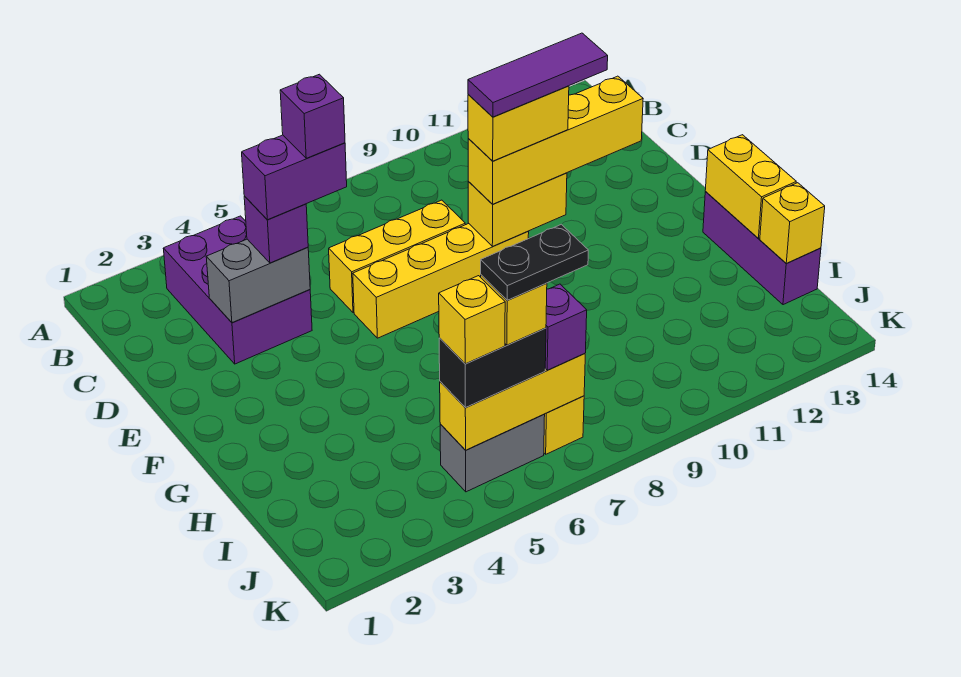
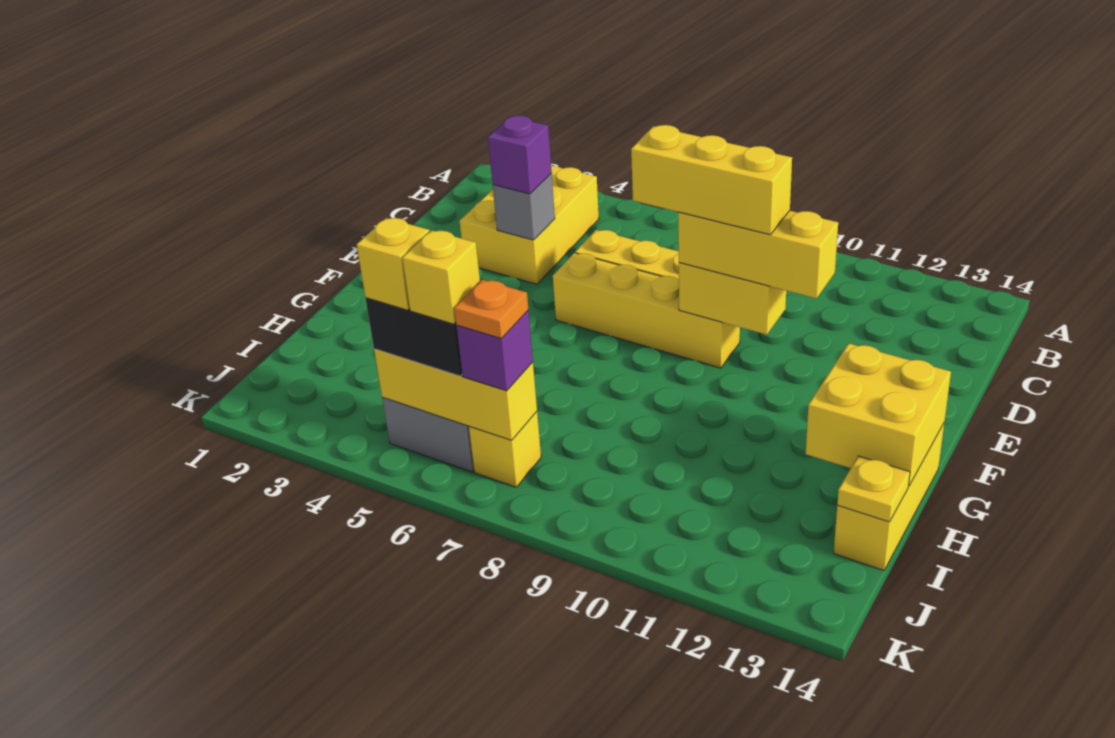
purple brick B3:D4 level 1 -> yellow brick B3:D4 level 1
grey brick D3:D4 level 2 -> grey brick D4 level 2
purple brick D4:D5 level 4 -> none
purple brick D5 level 5 -> none
yellow brick E9:E12 level 3 -> yellow brick E9:E11 level 3
yellow brick E9:E10 level 4 -> yellow brick E8:E10 level 4
purple tile E9:E11 level 5 -> none
purple brick G14:I14 level 1 -> yellow brick G14:I14 level 1
yellow brick G14:H14 level 2 -> yellow brick G13:H14 level 2
yellow brick I14 level 2 -> yellow plate I14 level 2
black plate J6:J7 level 5 -> none
none -> orange plate J7 level 4

